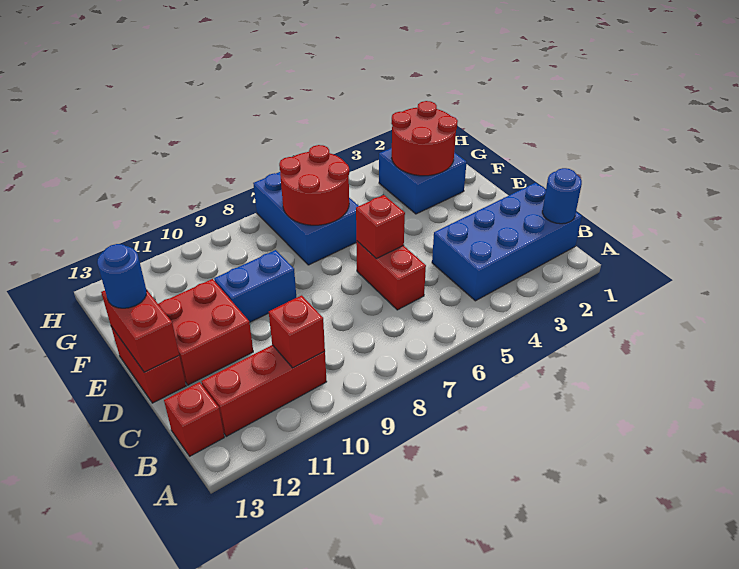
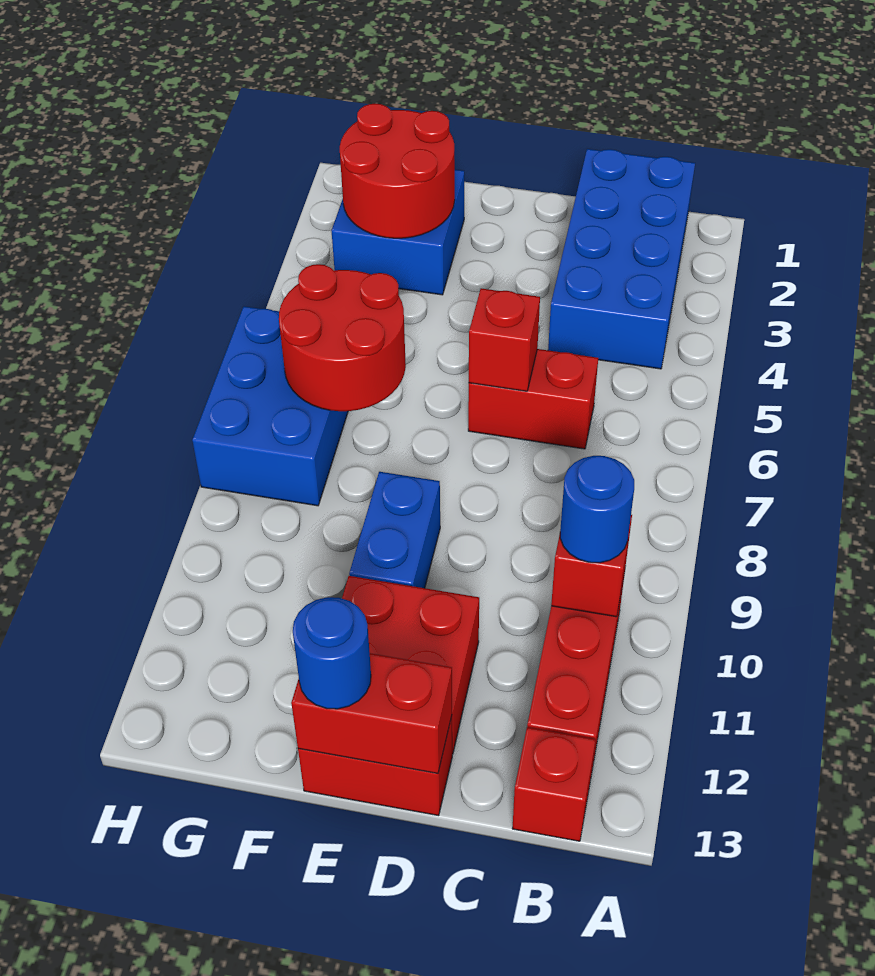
blue round brick B1 level 2 -> blue round brick B10 level 3
blue brick F6:H7 level 1 -> blue brick G6:H8 level 1

